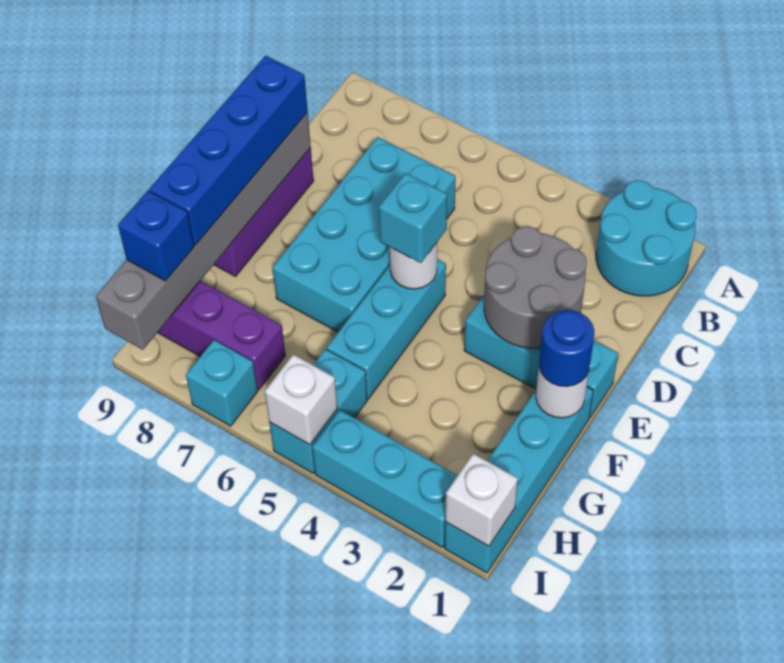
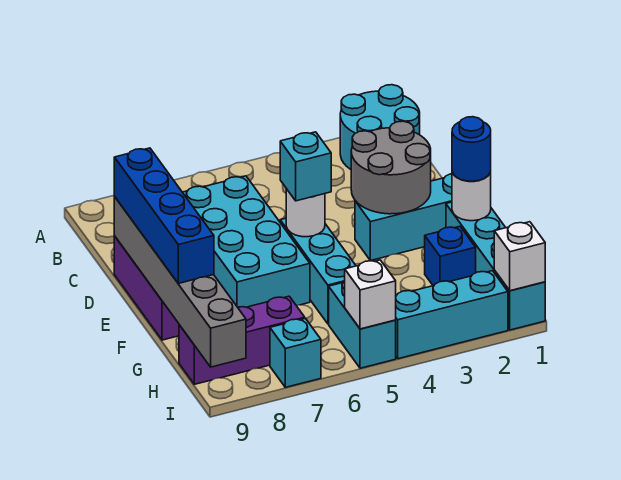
blue brick H9 level 3 -> blue brick G2 level 1

